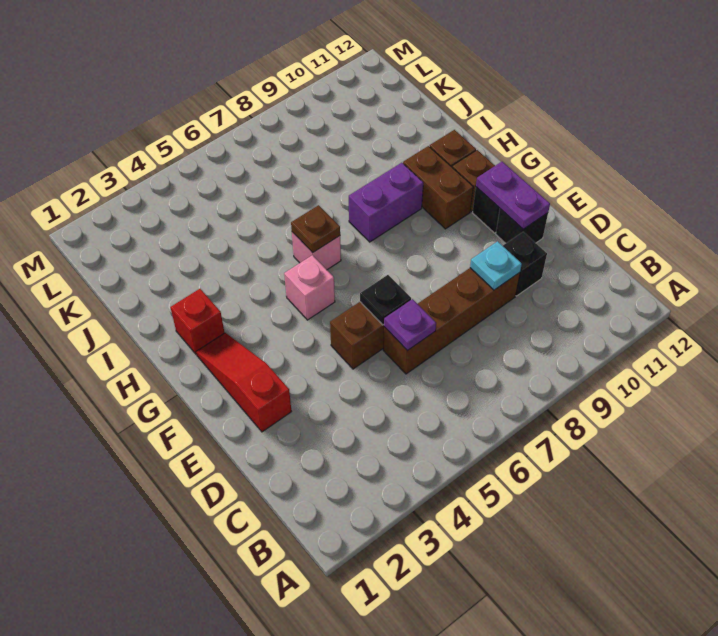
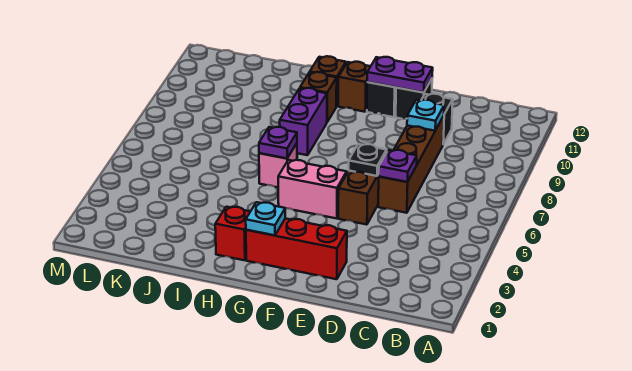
red slope E2:G2 level 1 top E -> red brick E2:G2 level 1
none -> cyan plate G2 level 2
pink brick G5 level 1 -> pink brick F5:G5 level 1
brown brick G10:H10 level 1 -> brown brick H10 level 1
brown plate H6 level 2 -> purple plate H6 level 2

